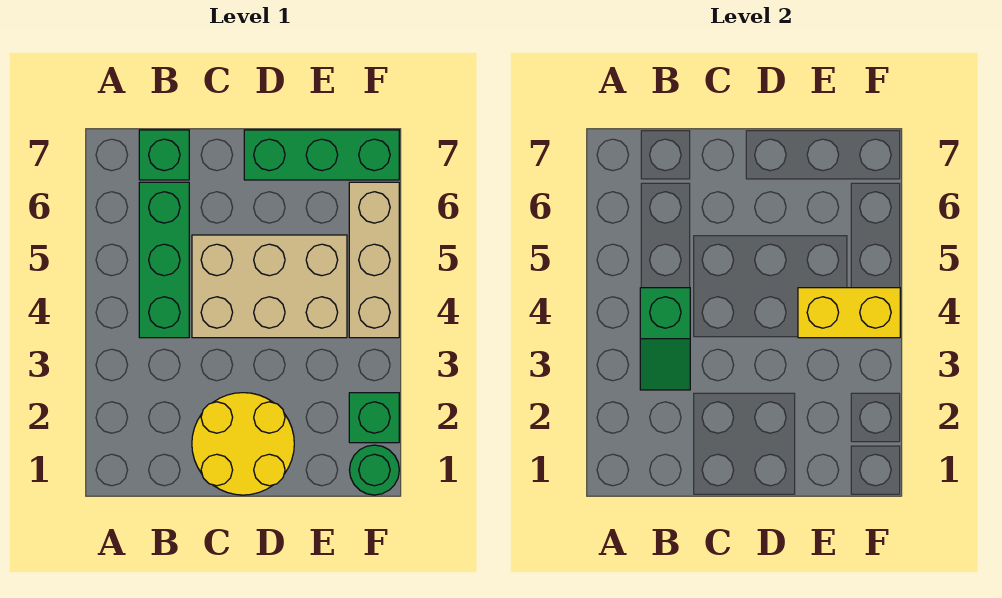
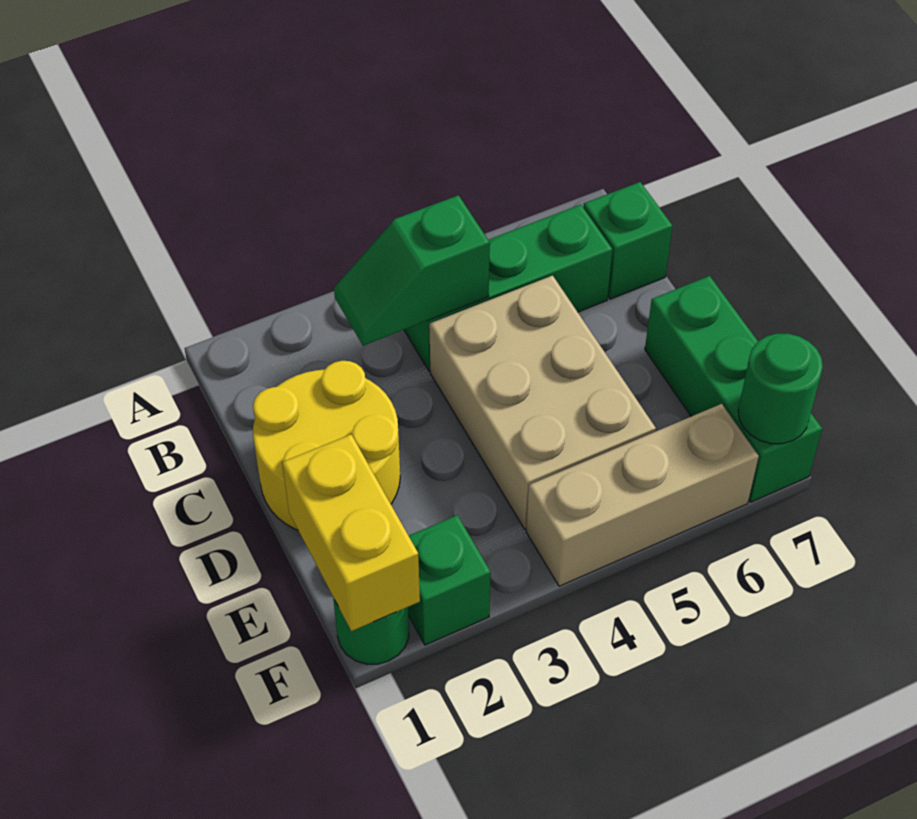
yellow brick E4:F4 level 2 -> yellow brick E1:F1 level 2
none -> green round brick F7 level 2

